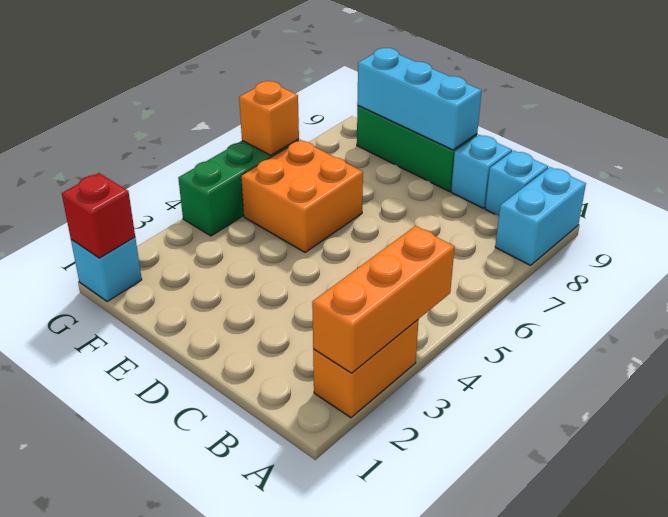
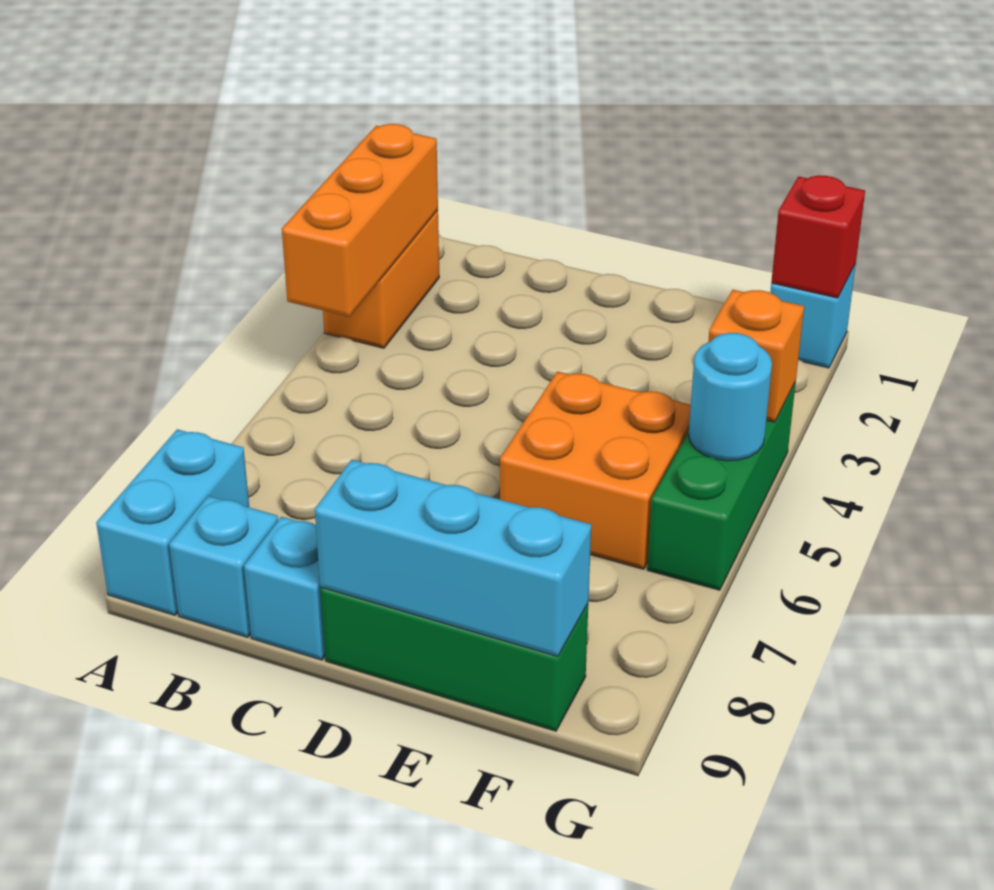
none -> cyan round brick G5 level 2
orange brick G6 level 2 -> orange brick G4 level 2

